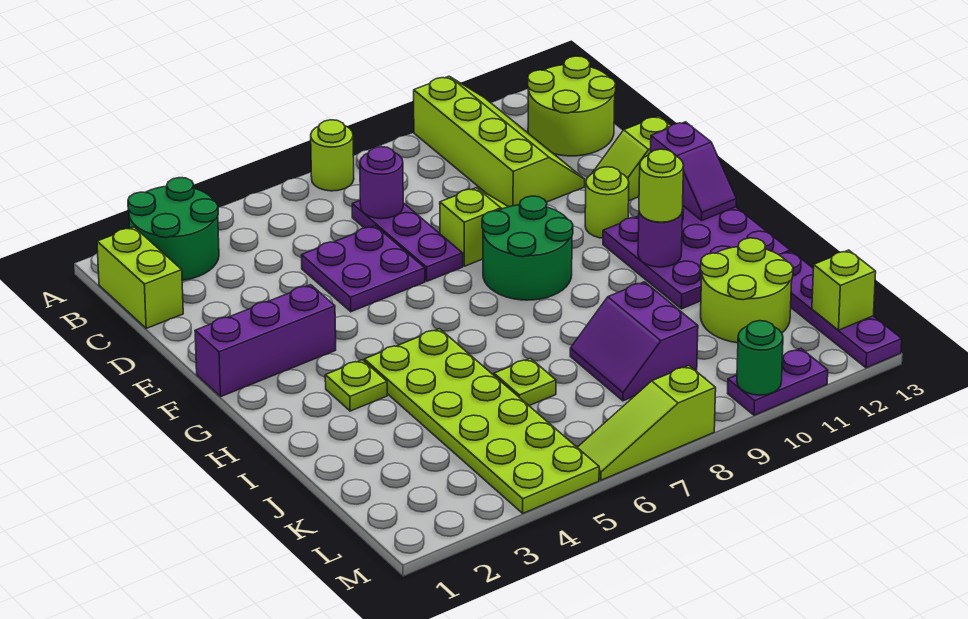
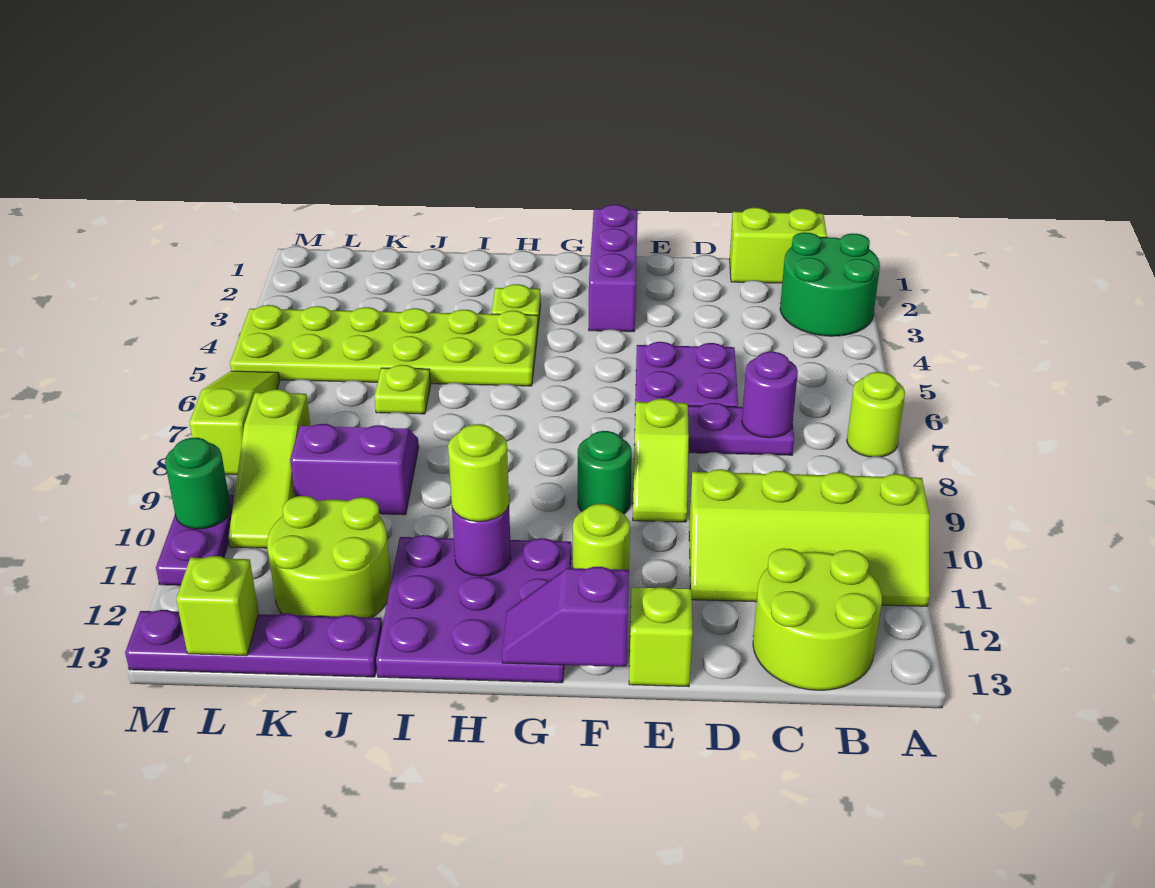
green round brick F8:G9 level 1 -> green round brick F9 level 1
none -> lime slope L8:L10 level 1 top 8

